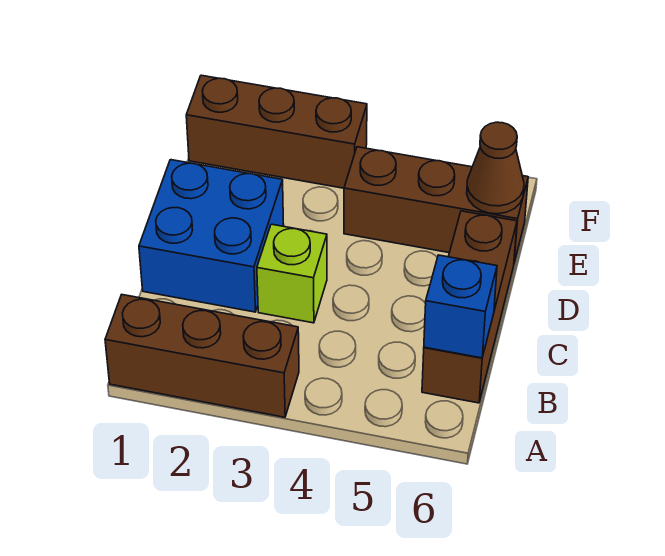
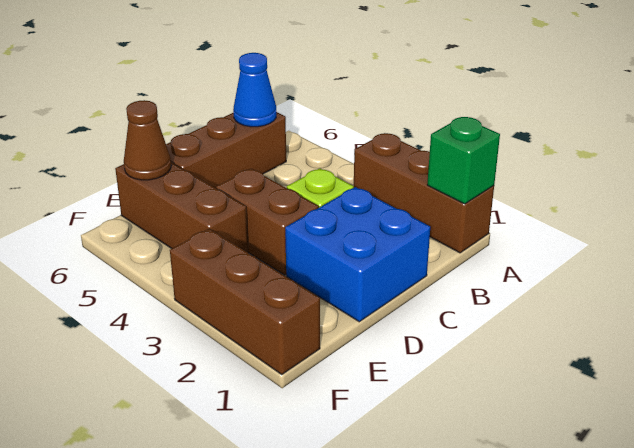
none -> green brick A1 level 2
blue brick B6 level 2 -> blue cone B6 level 2
none -> brown brick D3:D4 level 1

